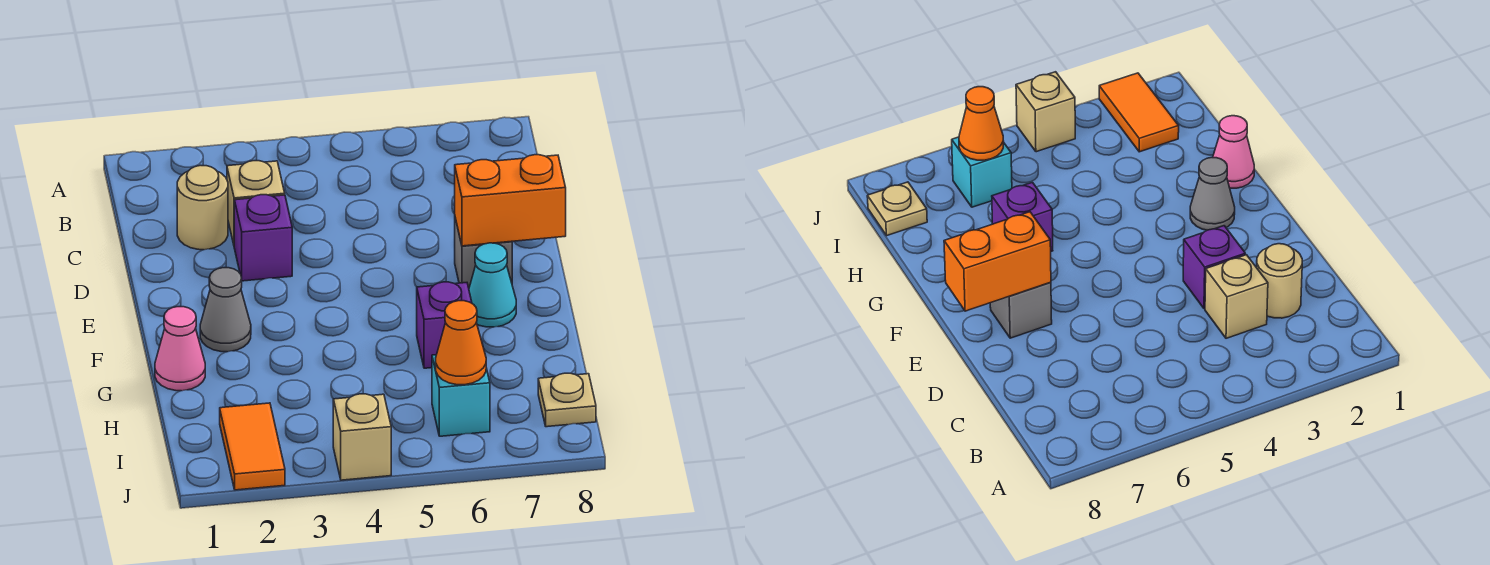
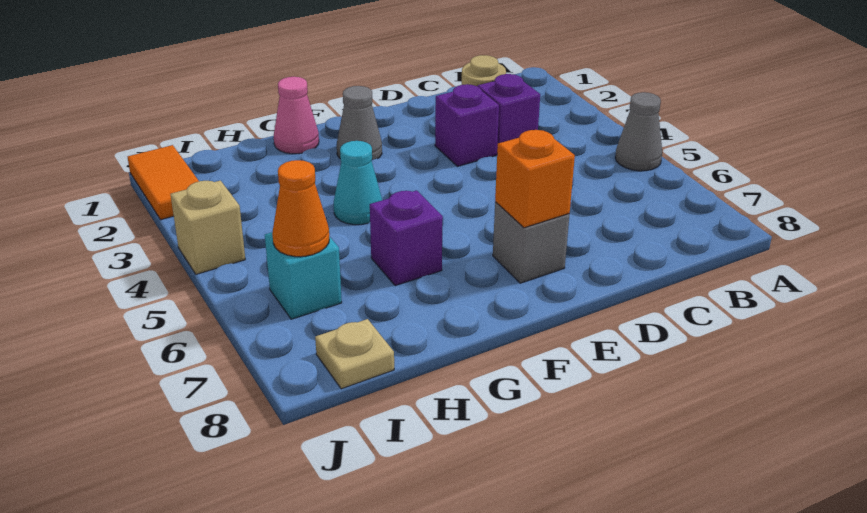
none -> grey cone A5 level 1
tan brick C3 level 1 -> purple brick C3 level 1
orange brick E7:E8 level 2 -> orange brick E7 level 2
cyan cone F7 level 1 -> cyan cone G4 level 1
orange tile I2:J2 level 1 -> orange tile J1:J2 level 1

